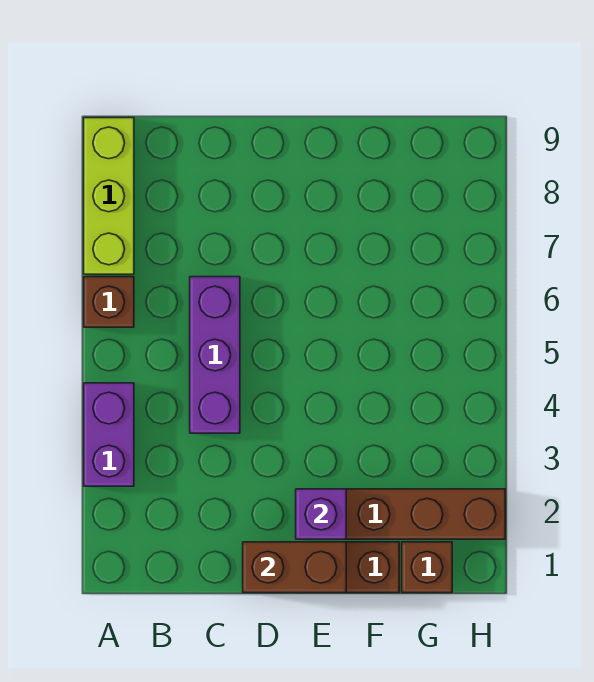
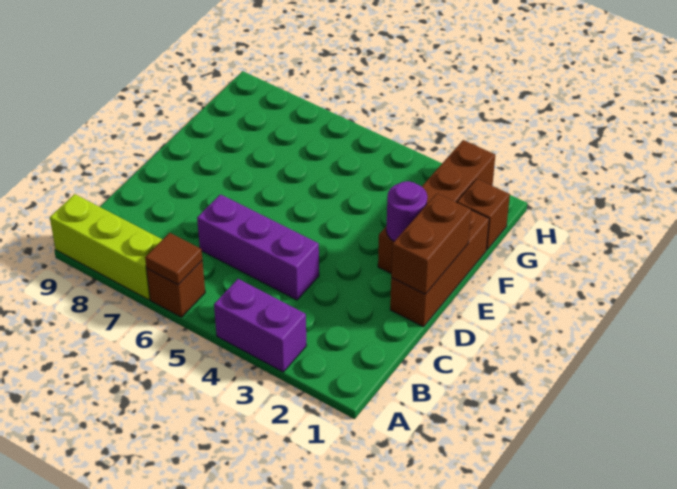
none -> brown tile A6 level 2
purple brick E2 level 2 -> purple round brick E2 level 2

